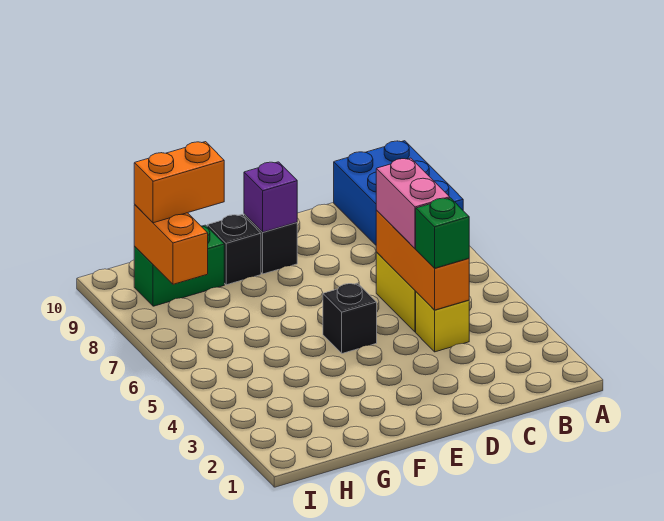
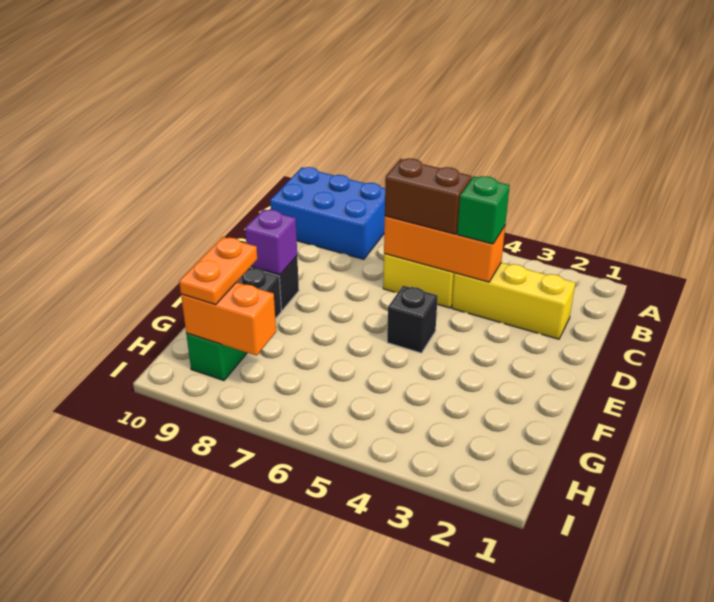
yellow brick C4 level 1 -> yellow brick C2:C4 level 1
pink brick C5:C6 level 3 -> brown brick C5:C6 level 3
orange brick G9:H9 level 3 -> orange plate G9:H9 level 3

